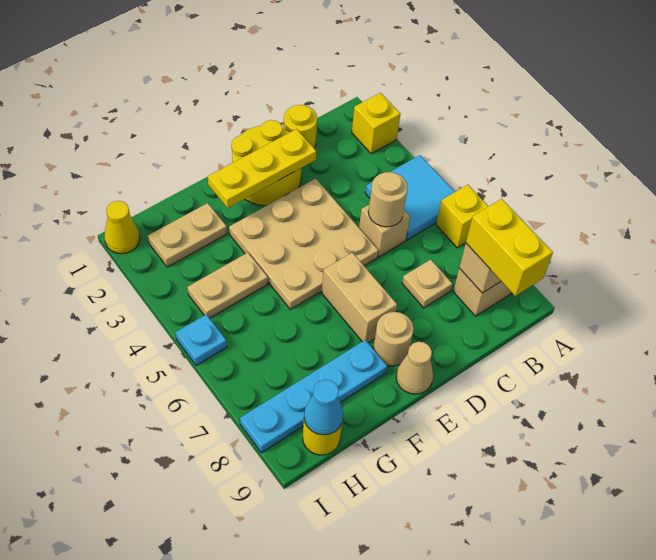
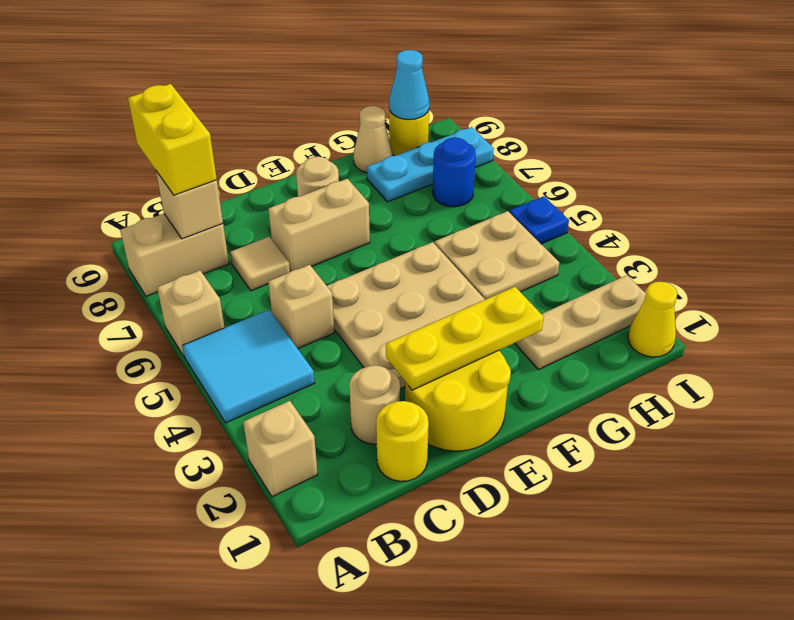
yellow brick A2 level 1 -> tan brick A2 level 1
yellow brick A6 level 1 -> tan brick A6 level 1
tan round brick C5 level 2 -> tan round brick C2 level 1
tan plate C7 level 1 -> tan tile C7 level 1
tan brick E6:E7 level 1 -> tan brick D7:E7 level 1
tan cone E9 level 1 -> tan cone G9 level 1
cyan plate F8:I8 level 1 -> cyan plate G8:I8 level 1
tan plate G2:H2 level 1 -> tan plate G2:I2 level 1
tan plate G4:H4 level 1 -> tan plate G4:H5 level 1
none -> blue round brick H7 level 1
cyan plate I5 level 1 -> blue plate I5 level 1

